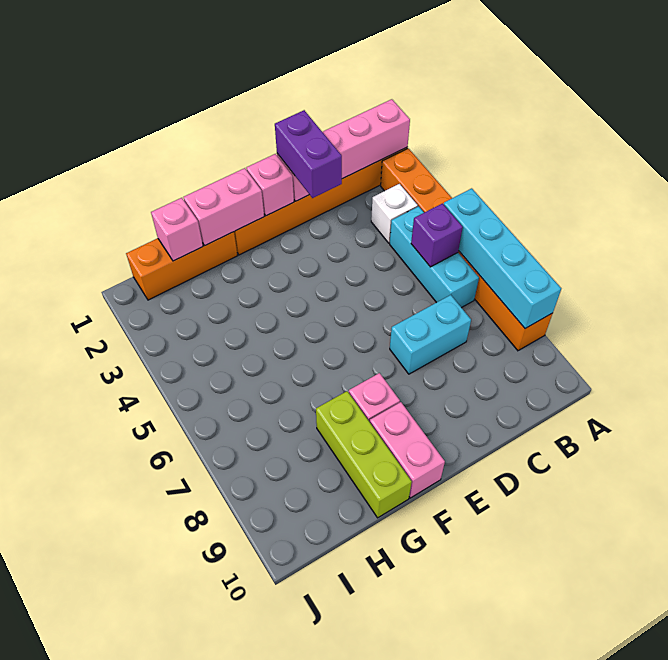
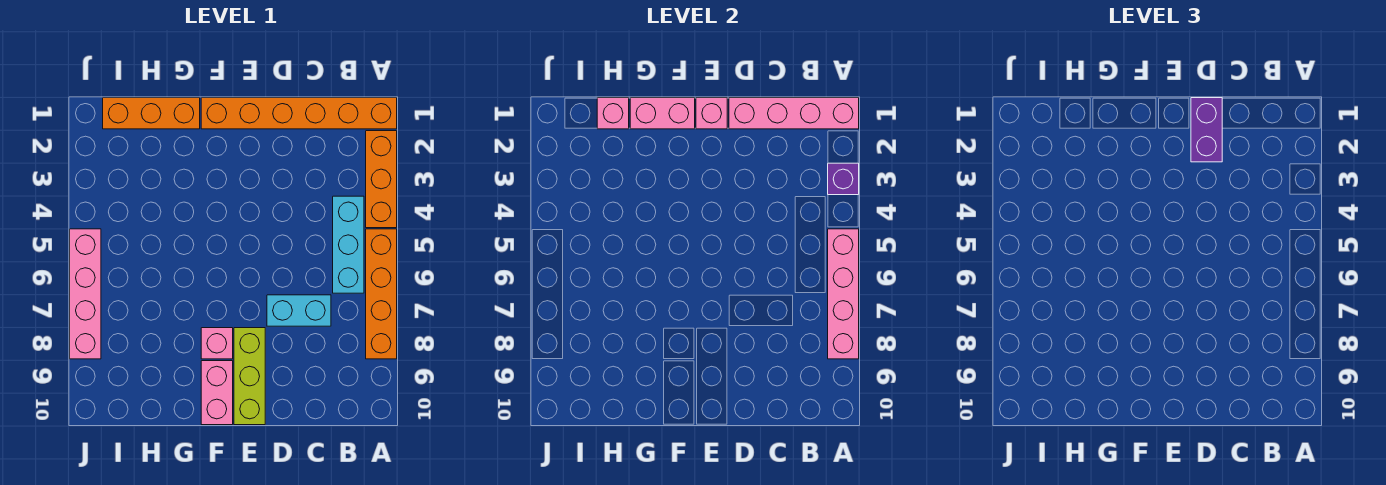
cyan brick A5:A8 level 2 -> pink brick A5:A8 level 2
white brick B3 level 1 -> none
purple brick B5 level 2 -> purple brick A3 level 2
lime brick G8:G10 level 1 -> lime brick E8:E10 level 1
none -> pink brick J5:J8 level 1

